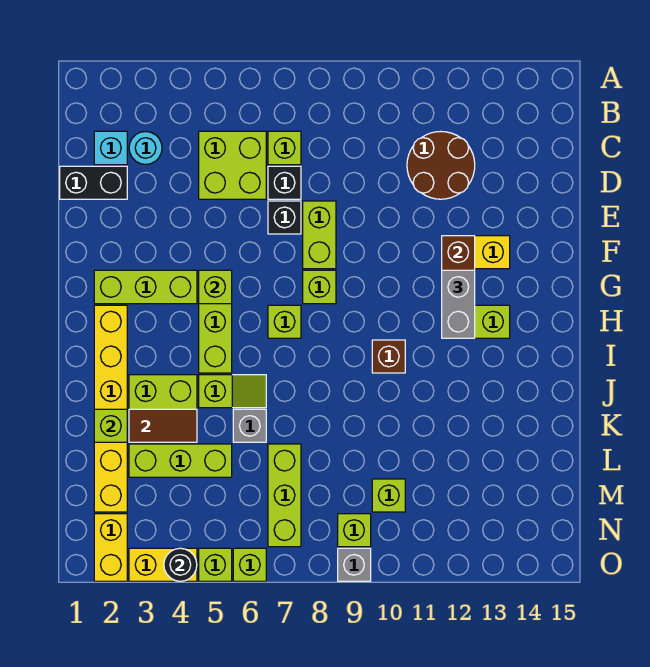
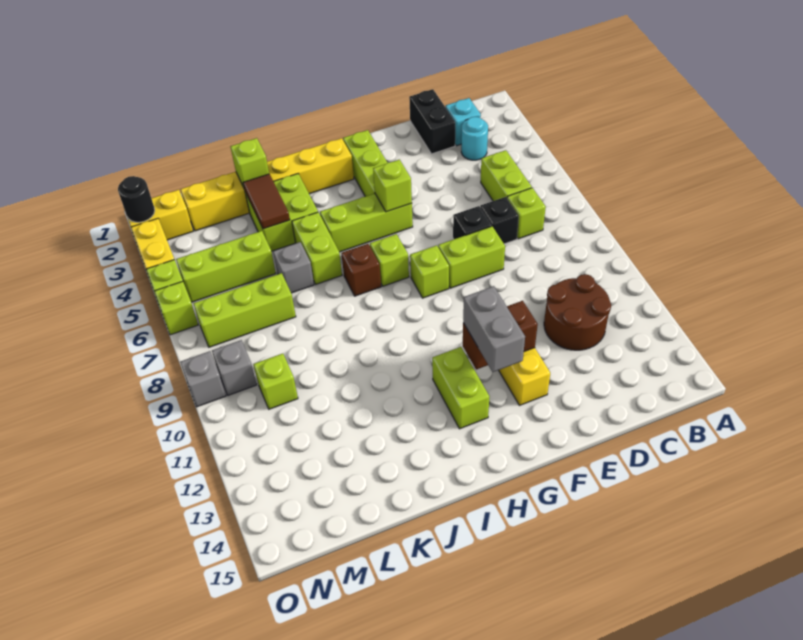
lime brick C5:D6 level 1 -> lime brick C5:C6 level 1
grey brick G12:H12 level 3 -> grey brick G12:G13 level 3
brown brick I10 level 1 -> brown brick I7 level 1
lime slope J5:J6 level 1 top 5 -> lime brick J5:J6 level 1
lime brick L3:L5 level 1 -> lime brick L5:N5 level 1
lime brick N9 level 1 -> grey brick N9 level 1
black round brick O4 level 2 -> black round brick O2 level 2

